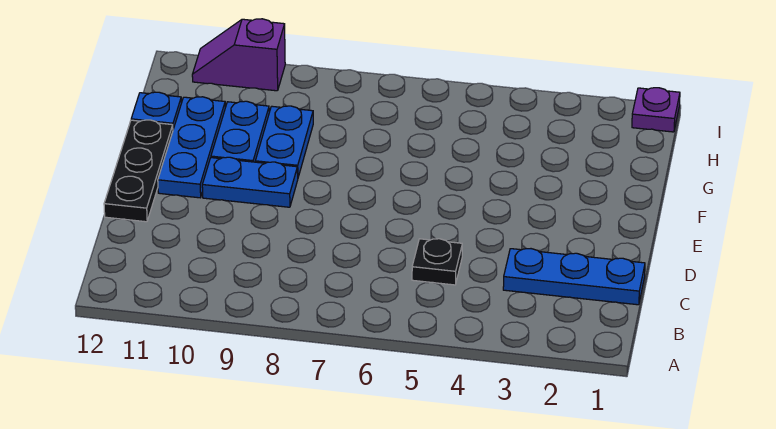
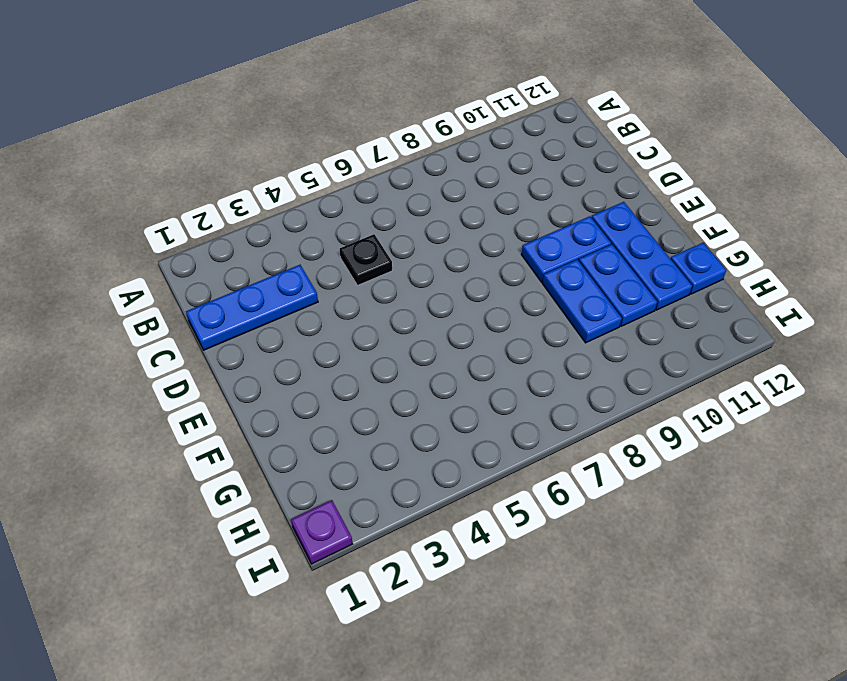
black plate D12:F12 level 1 -> none
purple slope I10:I11 level 1 top 10 -> none

